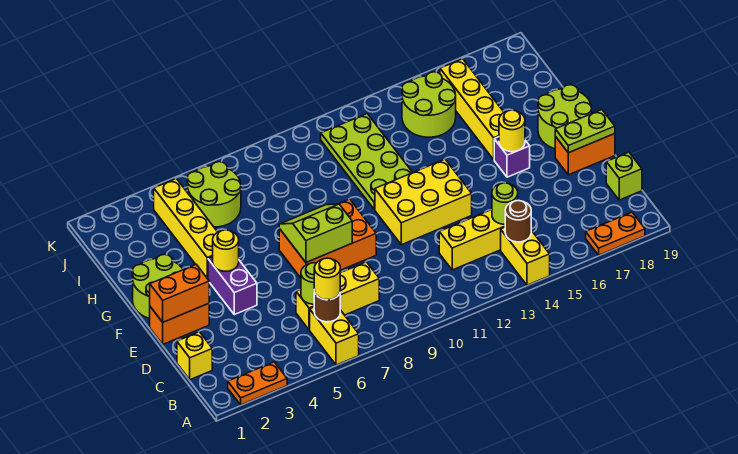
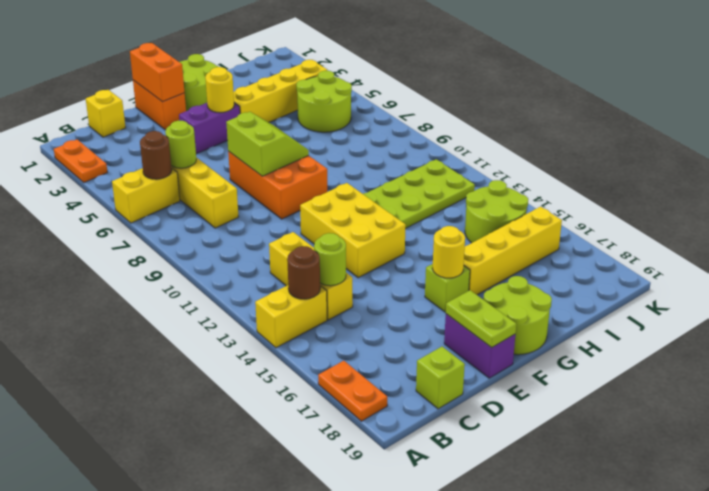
yellow round brick B6 level 3 -> none
orange brick E18:E19 level 1 -> purple brick E18:E19 level 1
purple brick F16 level 1 -> lime brick F16 level 1

